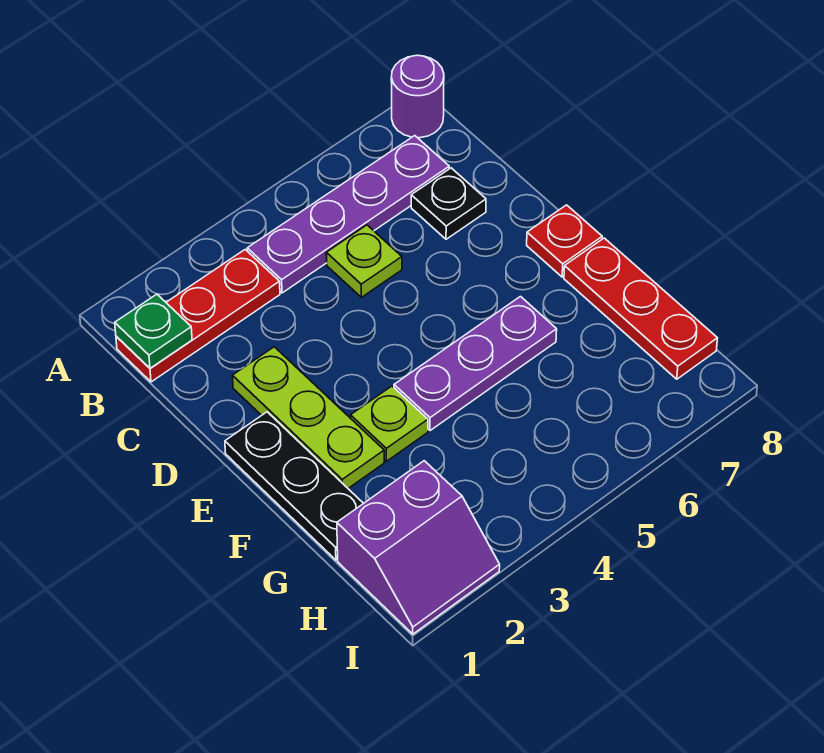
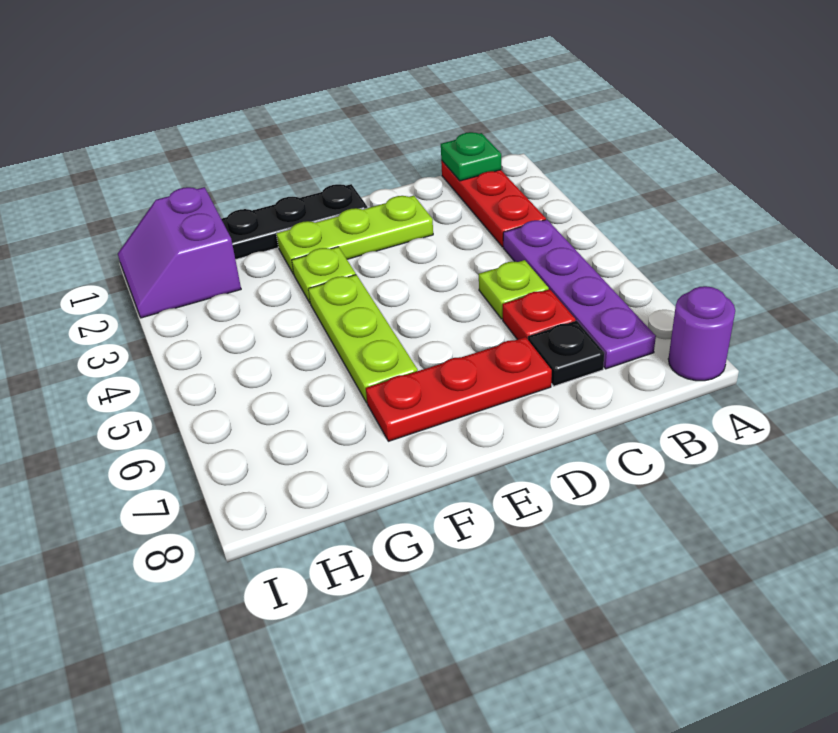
red plate E8 level 1 -> red plate C6 level 1
purple plate F4:F6 level 1 -> lime plate F4:F6 level 1
red plate F8:H8 level 1 -> red plate D7:F7 level 1

